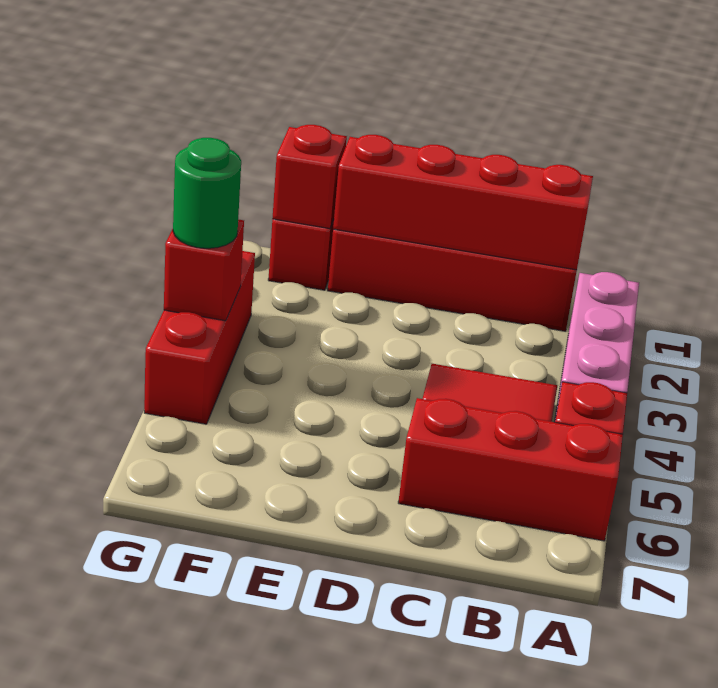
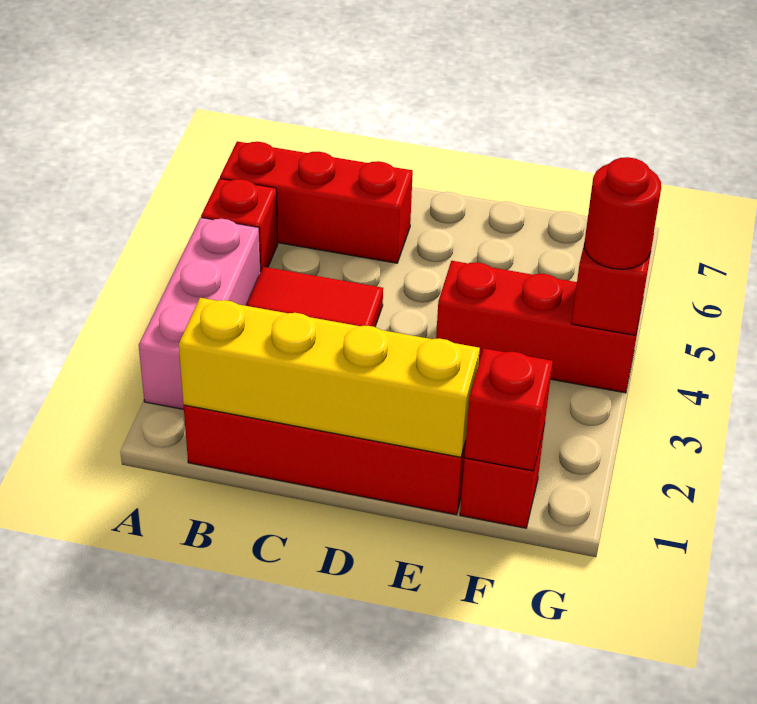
red brick B1:E1 level 2 -> yellow brick B1:E1 level 2
red brick G3:G5 level 1 -> red brick E4:G4 level 1
green round brick G4 level 3 -> red round brick G4 level 3

